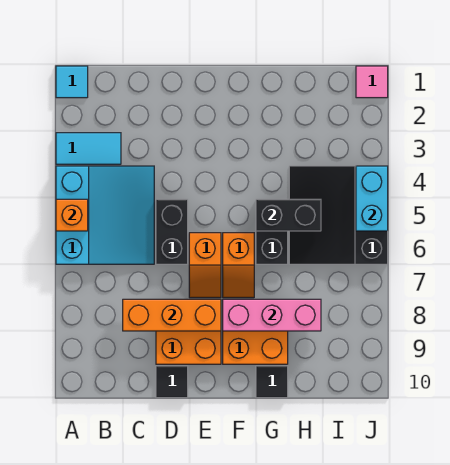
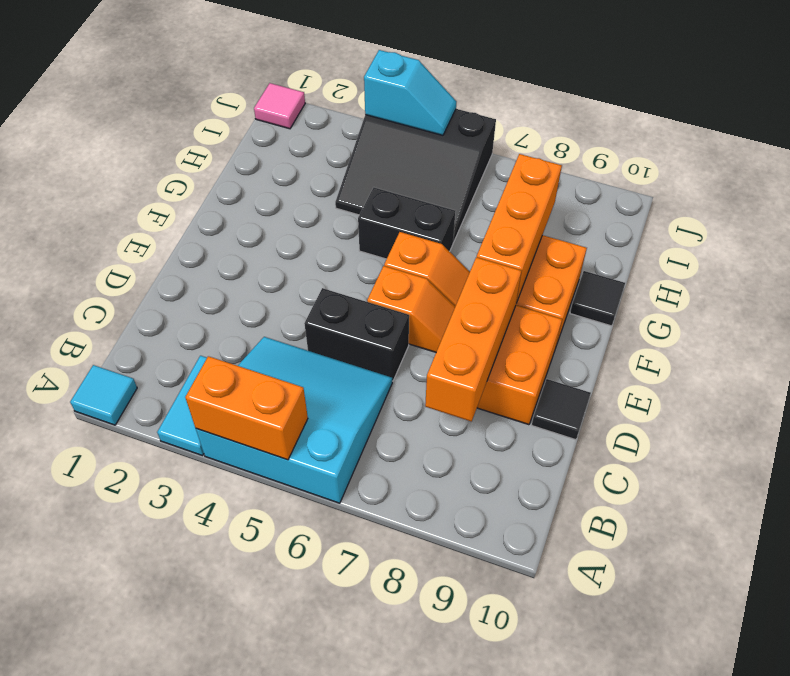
orange brick A5 level 2 -> orange brick A4:A5 level 2
pink brick F8:H8 level 2 -> orange brick F8:H8 level 2
black brick G5:H5 level 2 -> none
cyan brick J4:J5 level 2 -> cyan slope J4:J5 level 2 top 4

